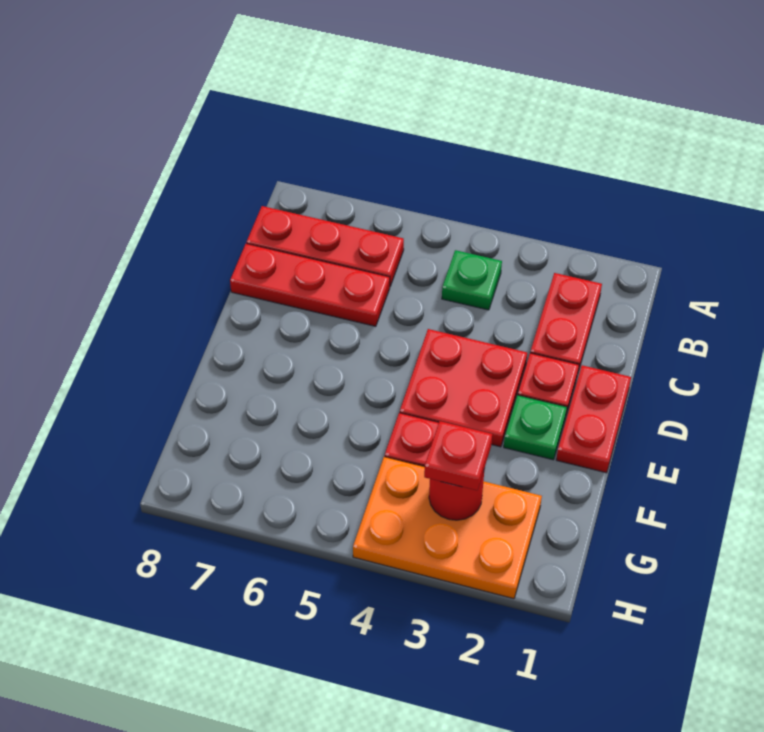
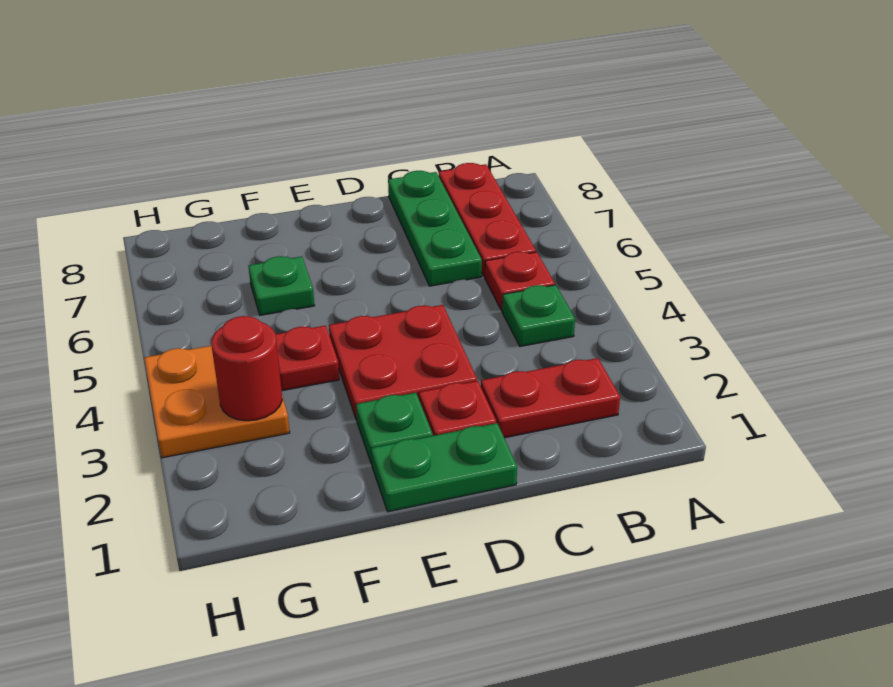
red plate C6:C8 level 1 -> green plate C6:C8 level 1
red plate D1:E1 level 1 -> green plate D1:E1 level 1
none -> green plate F6 level 1
orange plate G2:H4 level 1 -> orange plate G3:H4 level 1
red plate G3 level 3 -> red plate B5 level 1

